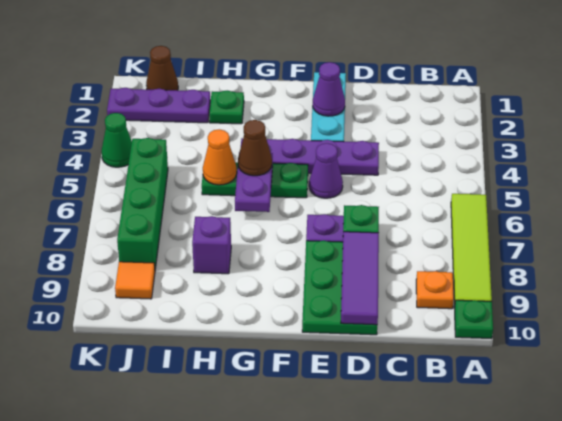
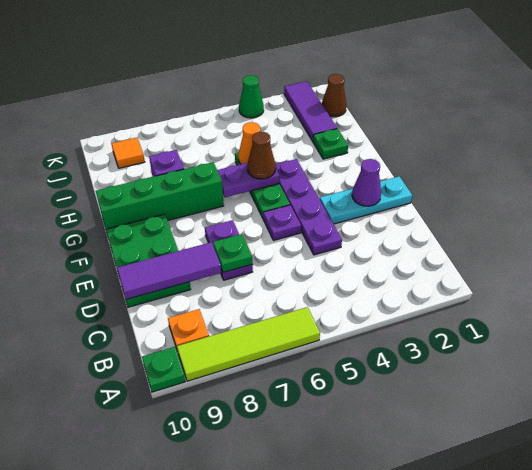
green plate D8:E10 level 1 -> green plate D9:F10 level 1
purple cone E5 level 1 -> purple plate E5 level 1
purple plate I2:K2 level 1 -> purple tile I2:K2 level 1
green brick J5:J8 level 1 -> green brick G7:G10 level 1

